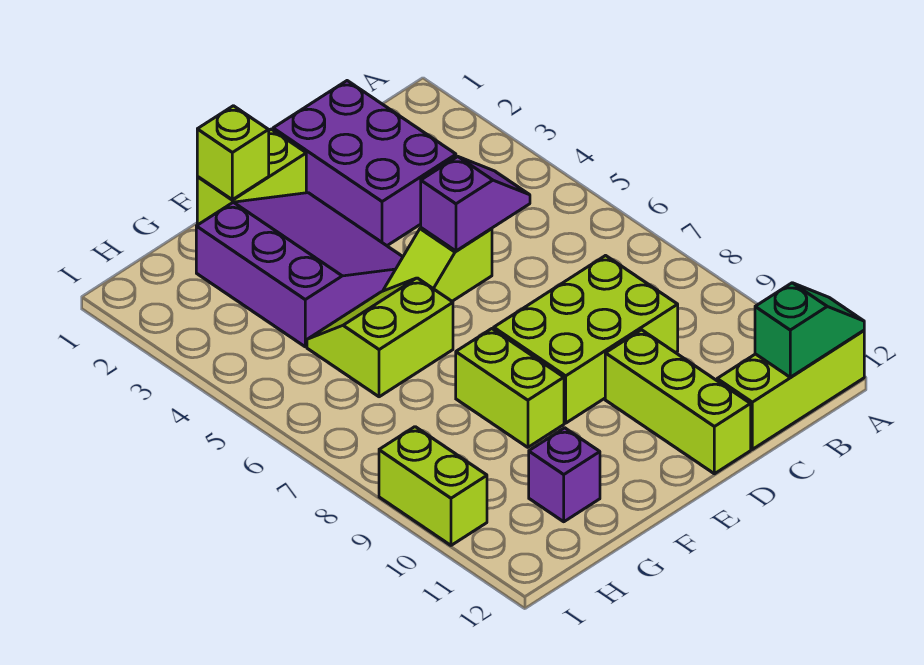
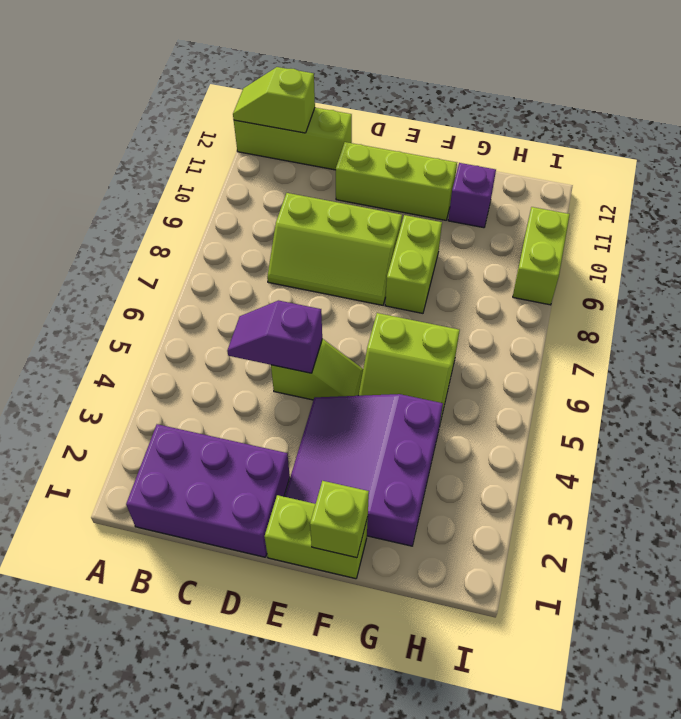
green slope A12:B12 level 2 top B -> lime slope A12:B12 level 2 top B
purple brick C1:D3 level 1 -> purple brick B1:D2 level 1
lime brick C8:E9 level 1 -> lime slope C8:E9 level 1 top 9
lime brick D10:D12 level 1 -> lime brick D11:F11 level 1

